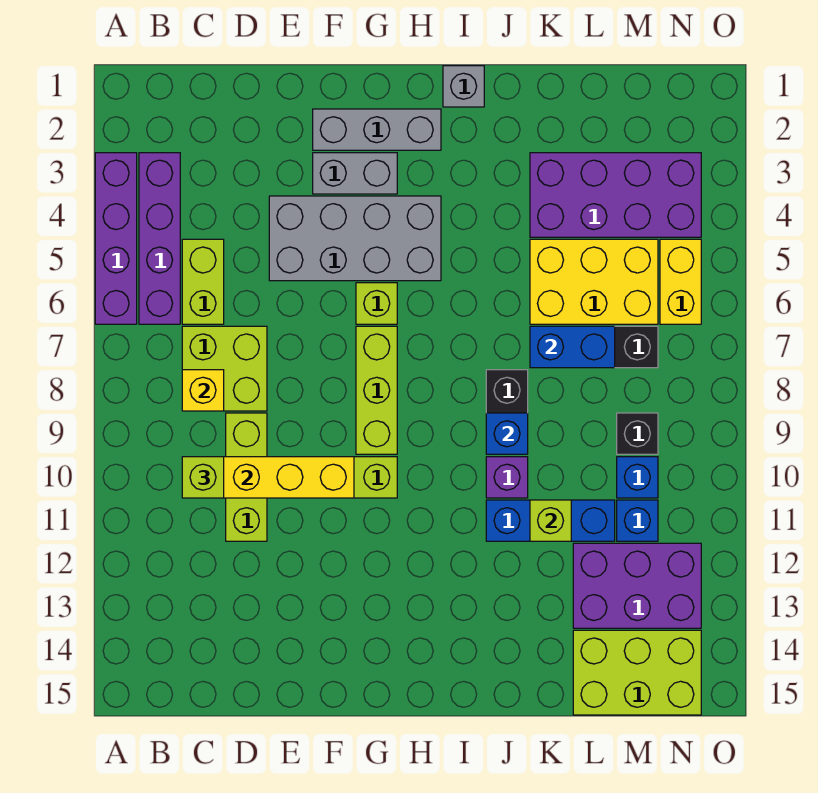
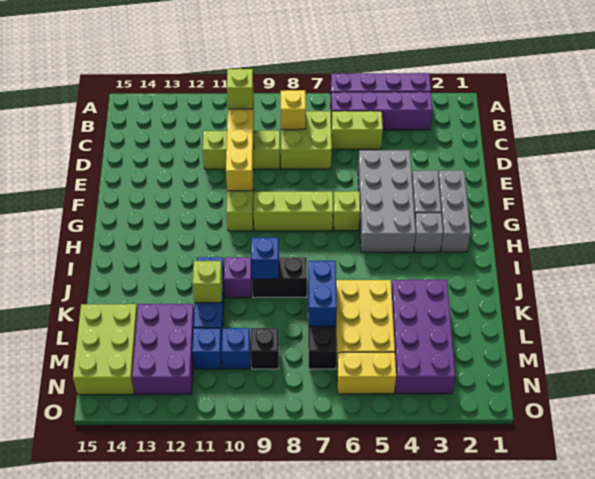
grey brick I1 level 1 -> grey brick H3 level 1

